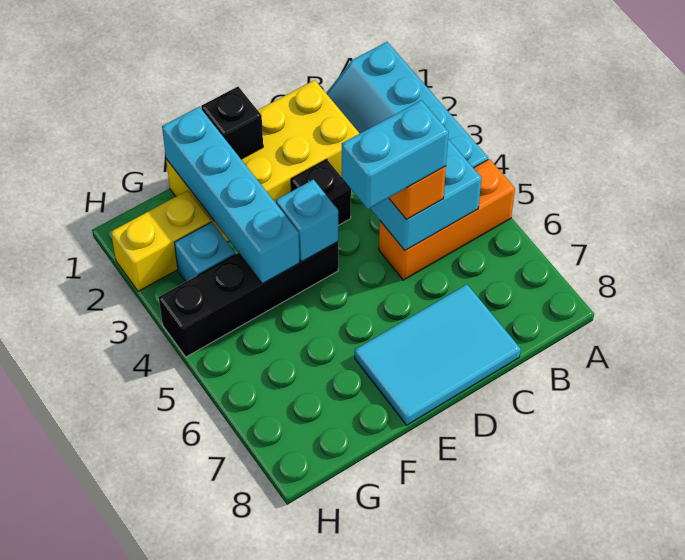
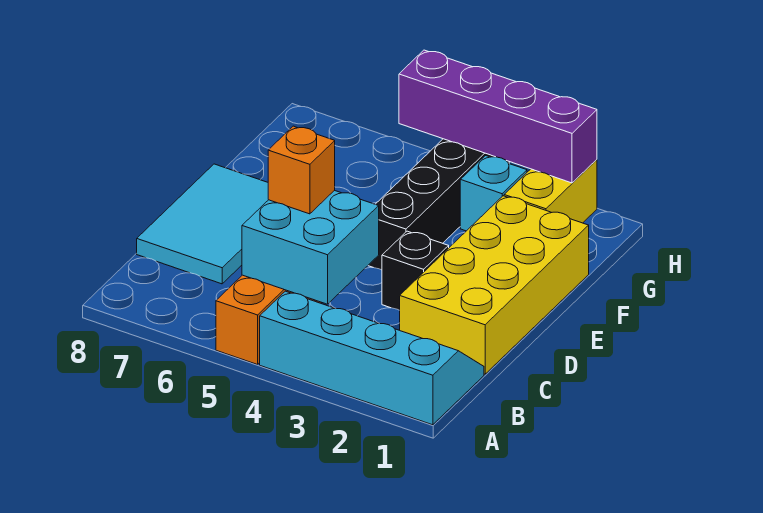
cyan brick C5:D5 level 4 -> none
black brick E1 level 2 -> none
cyan brick E4 level 2 -> none
cyan brick F1:F4 level 2 -> none
none -> purple brick H2:H5 level 2

